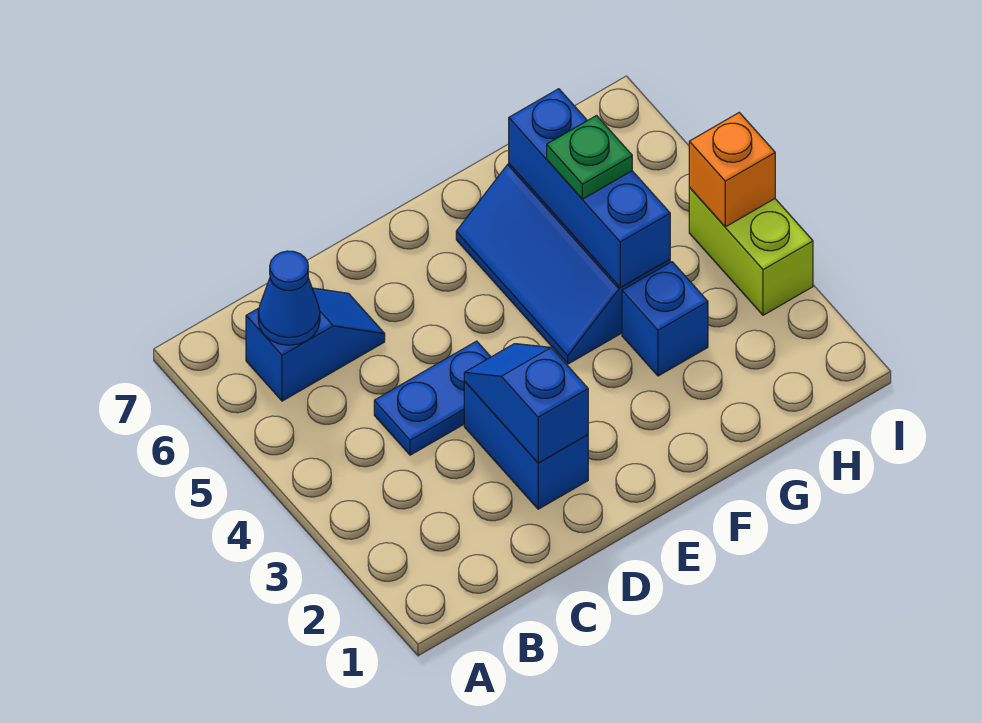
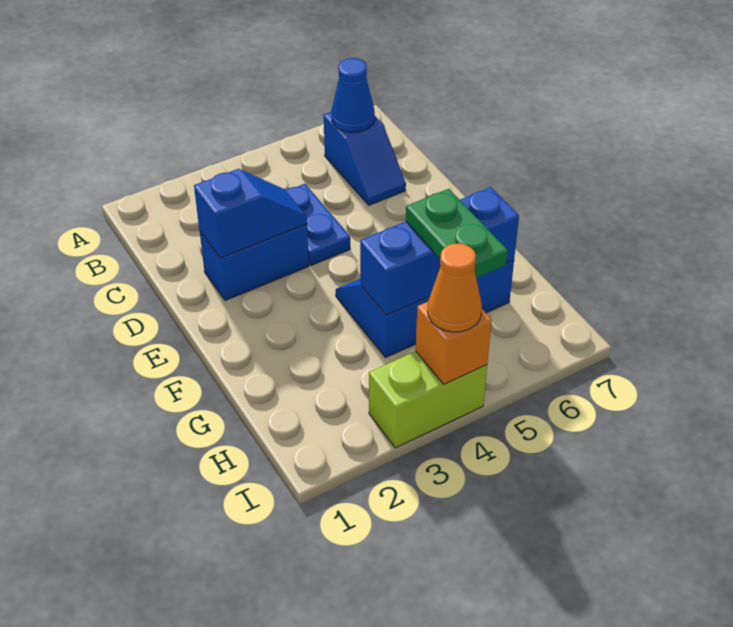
blue brick G3 level 1 -> none
green plate G5 level 3 -> green plate G5:H5 level 3
none -> orange cone I4 level 3

